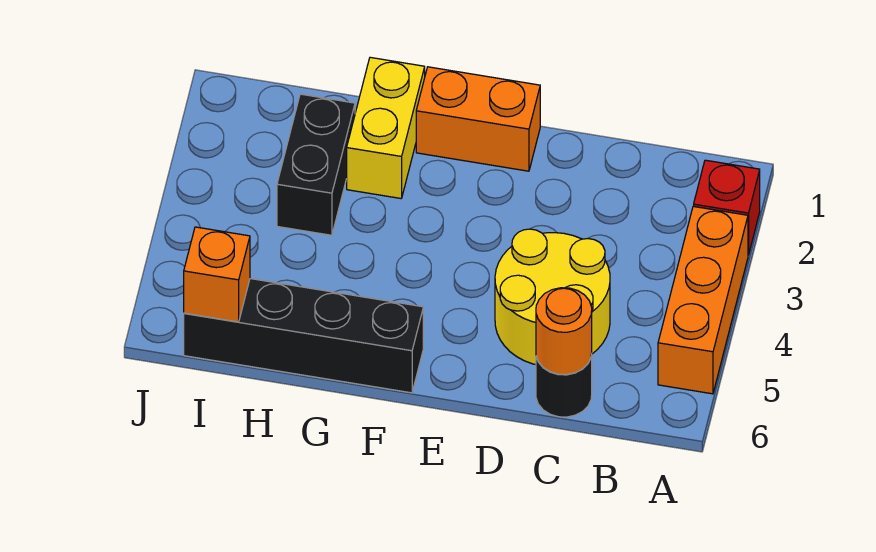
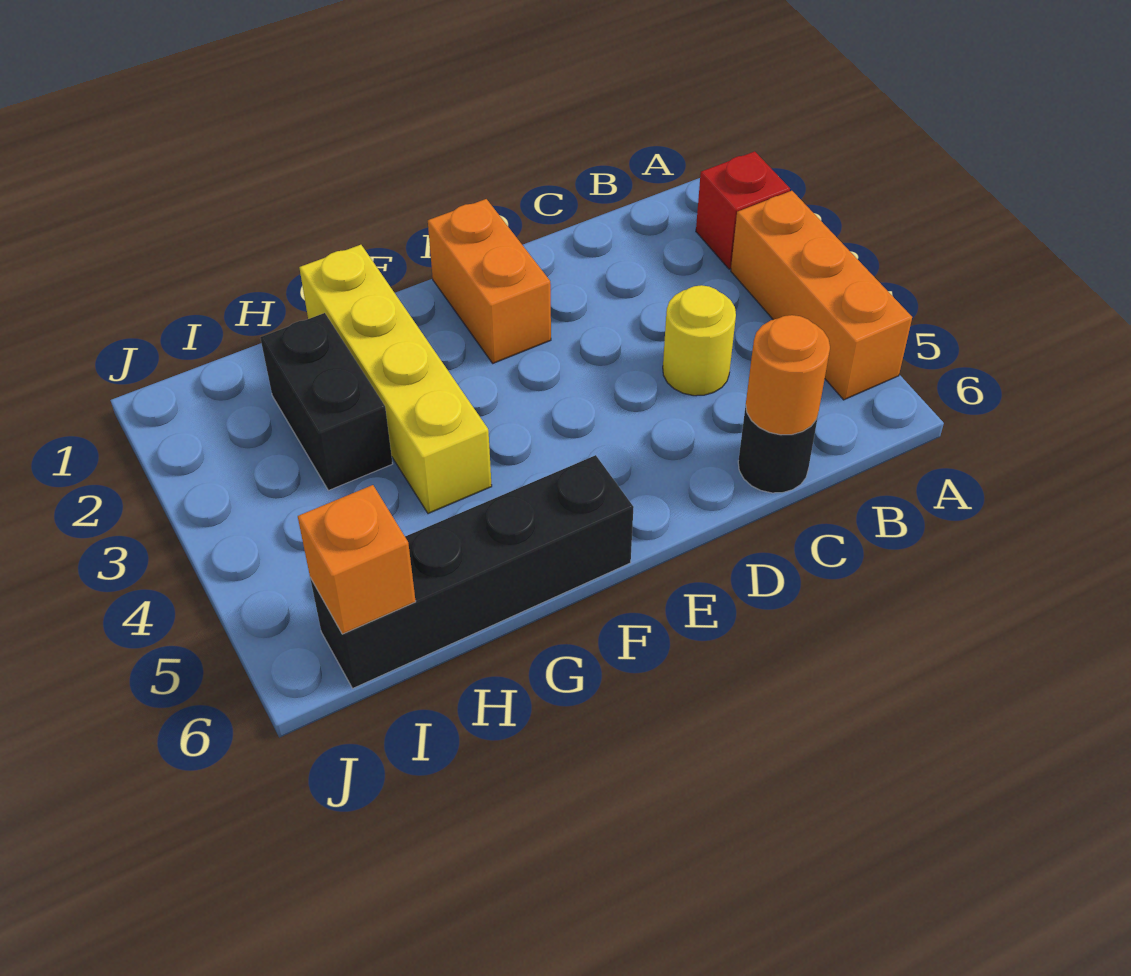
yellow round brick C4:D5 level 1 -> yellow round brick C4 level 1
orange brick E1:F1 level 1 -> orange brick E1:E2 level 1
yellow brick G1:G2 level 1 -> yellow brick G1:G4 level 1

